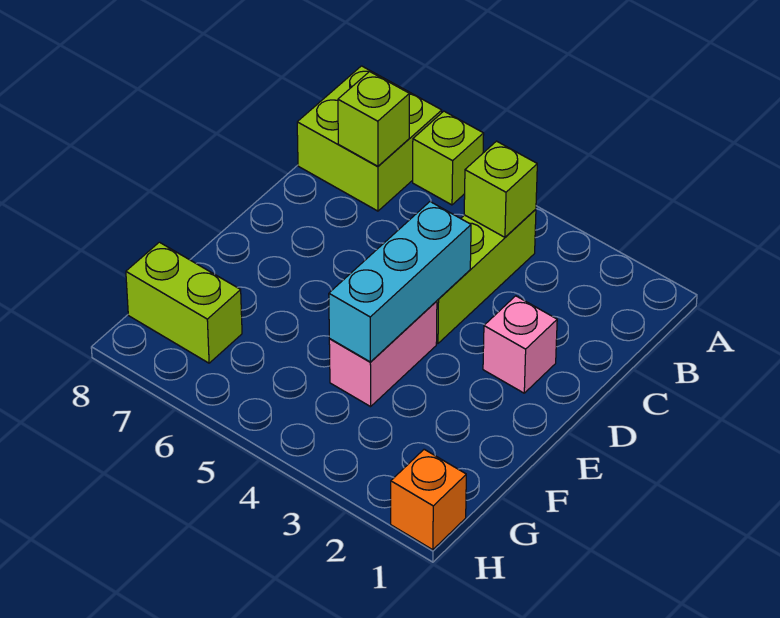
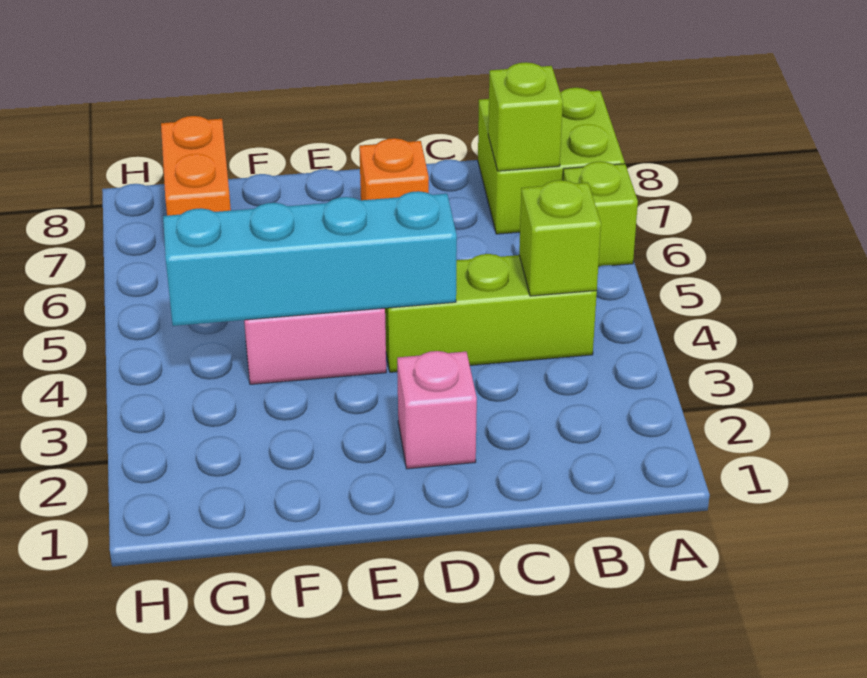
cyan brick D4:F4 level 2 -> cyan brick D4:G4 level 2
lime brick G7:G8 level 1 -> orange brick G7:G8 level 1
orange brick H1 level 1 -> orange brick D7 level 1

